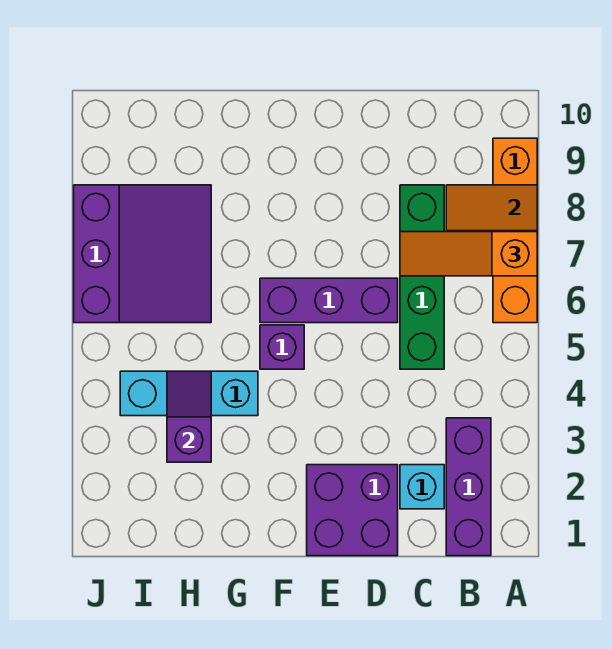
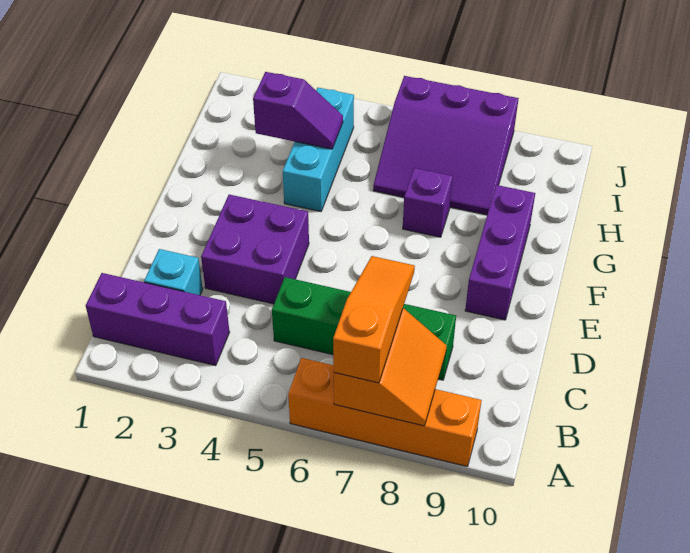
purple brick D1:E2 level 1 -> purple brick D3:E4 level 1
purple brick D6:F6 level 1 -> purple brick E9:G9 level 1
purple brick F5 level 1 -> purple brick G7 level 1

